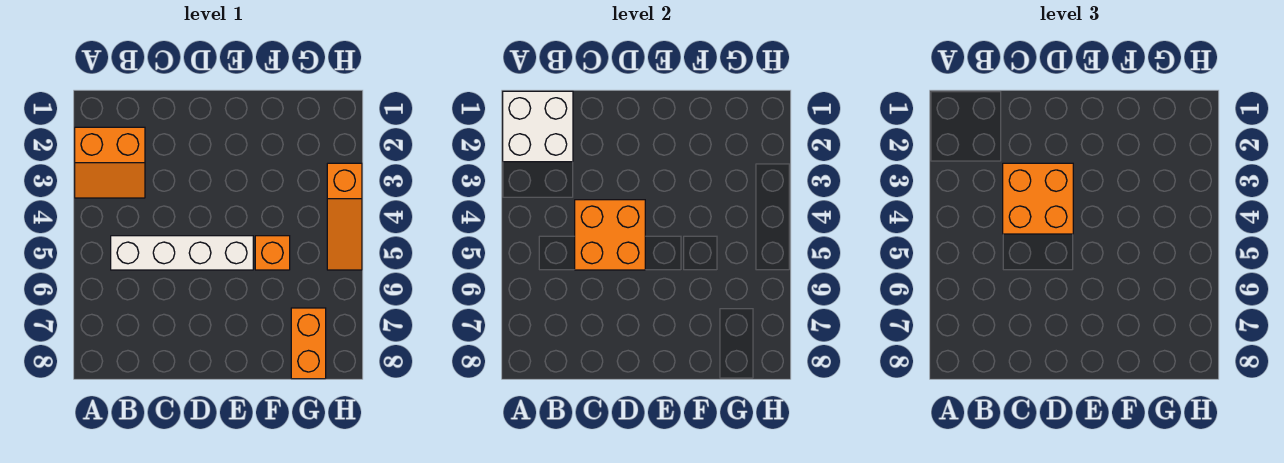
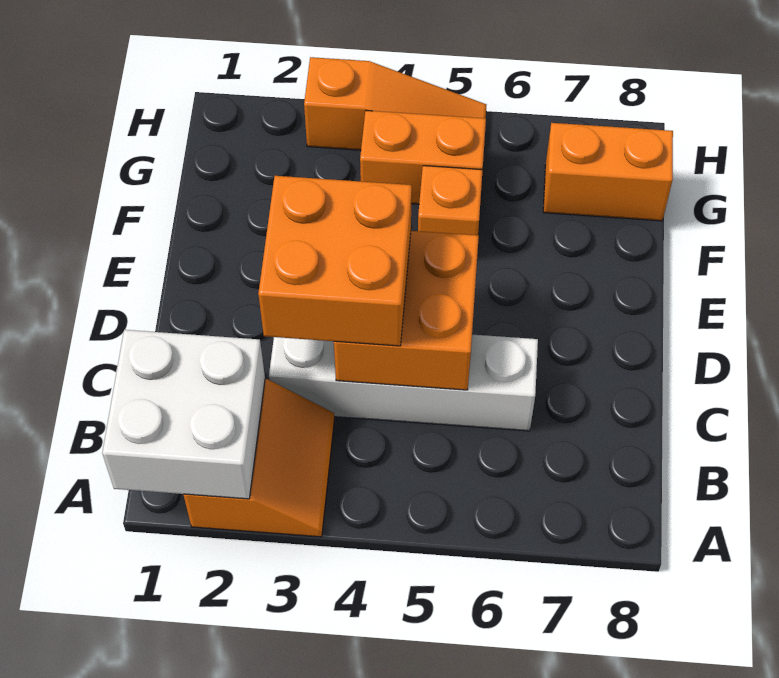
white brick B5:E5 level 1 -> white brick C3:C6 level 1
none -> orange brick G4:G5 level 1

